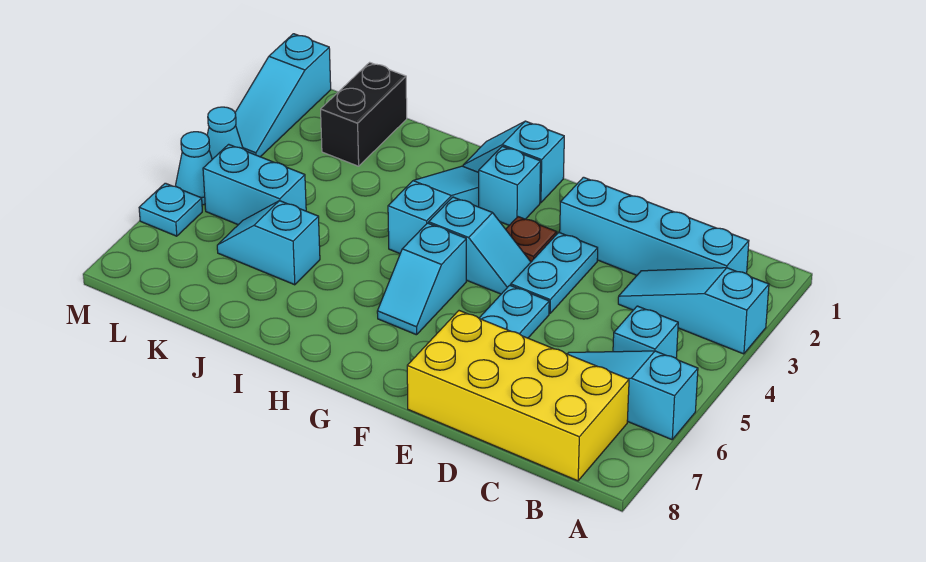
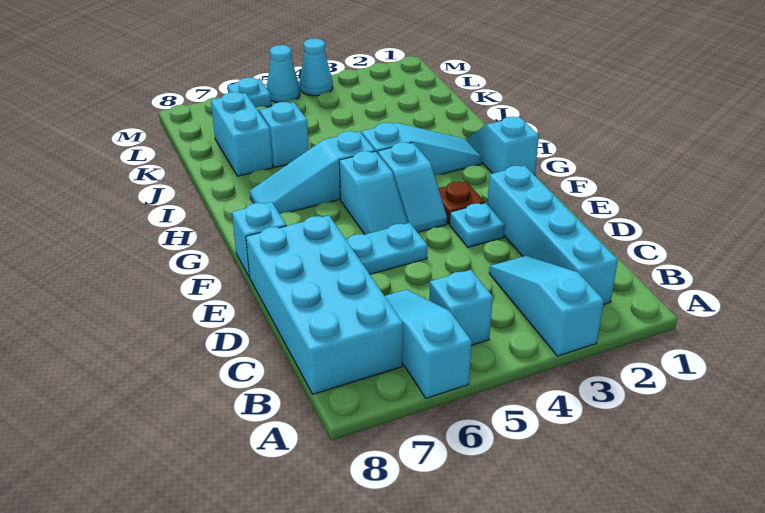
yellow brick B7:E8 level 1 -> cyan brick B7:E8 level 1
cyan plate E3:E4 level 1 -> cyan plate E3 level 1
cyan brick G2 level 1 -> cyan brick F8 level 1
cyan slope G5:G6 level 1 top 5 -> cyan slope F5:G5 level 1 top G
black brick K1:K2 level 1 -> none
cyan brick K5:L5 level 1 -> cyan brick J7:K7 level 1
cyan slope M1:M3 level 1 top 1 -> cyan slope H5:H7 level 1 top 5

